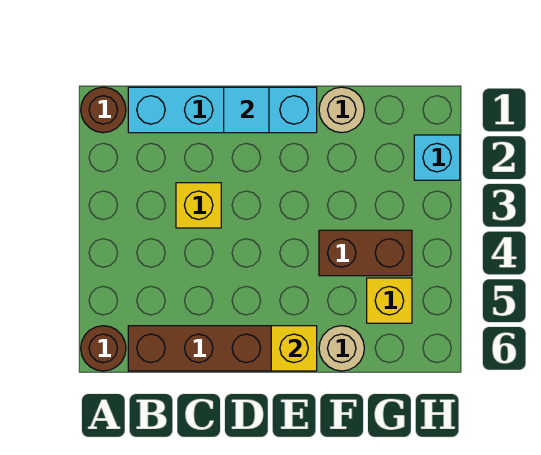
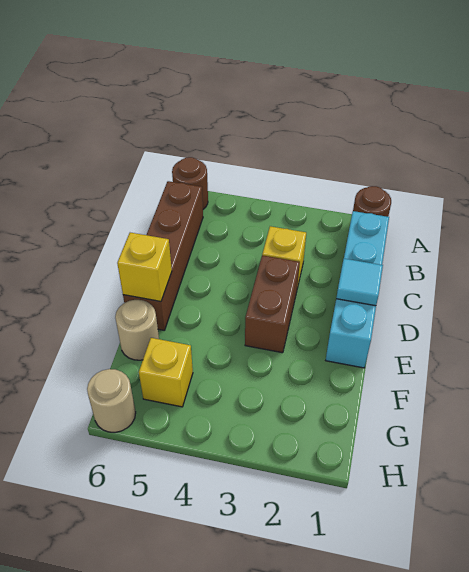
tan round brick F1 level 1 -> tan round brick H6 level 1
brown brick F4:G4 level 1 -> brown brick D3:E3 level 1
cyan brick H2 level 1 -> none

